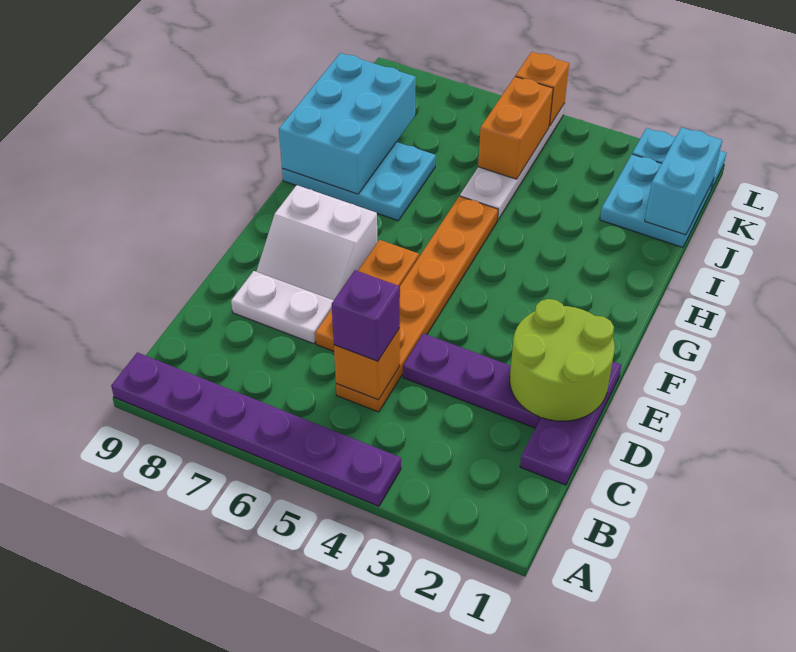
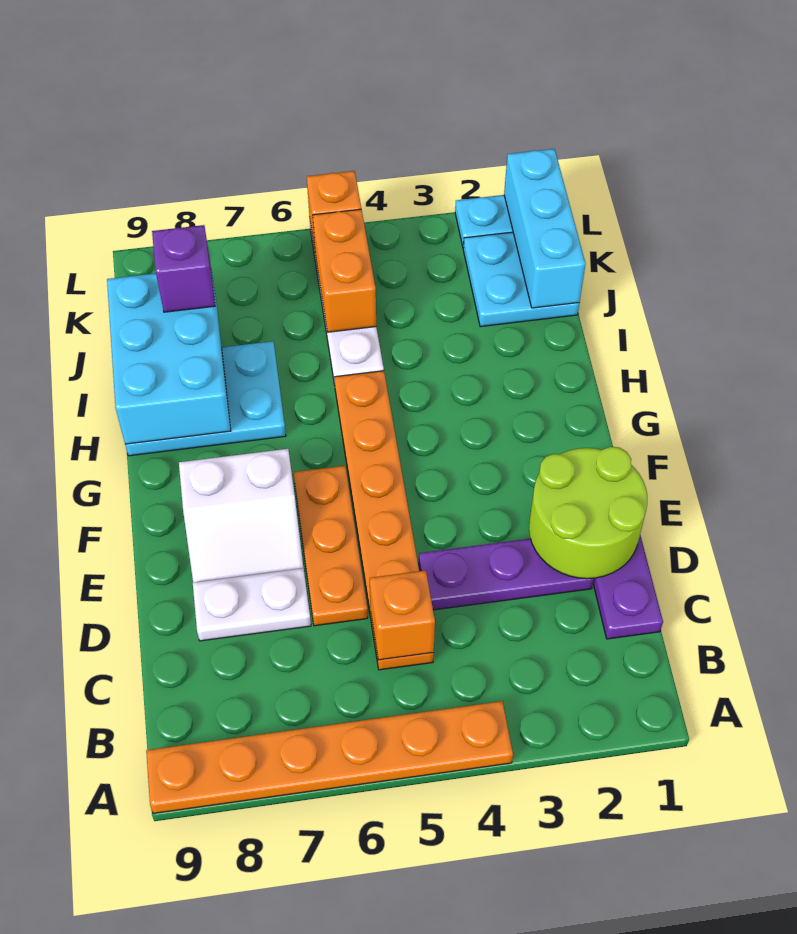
purple plate A4:A9 level 1 -> orange plate A4:A9 level 1
purple brick C5 level 3 -> purple brick J8 level 3
cyan brick J1:K1 level 2 -> cyan brick J1:L1 level 2

